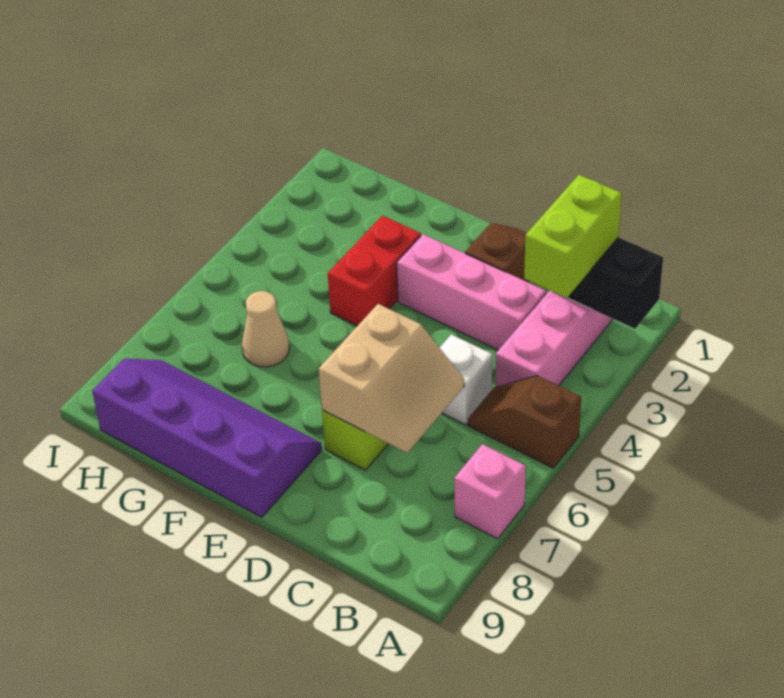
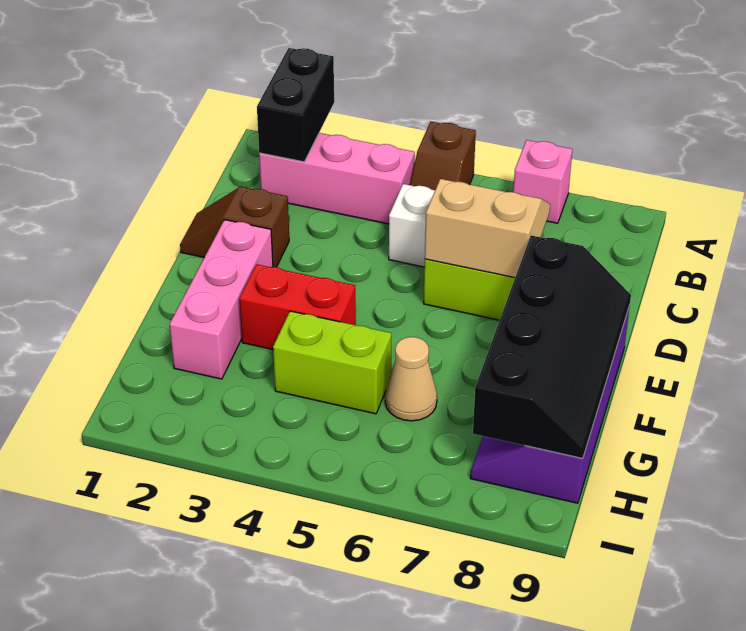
lime brick B2:B3 level 3 -> lime brick G4:G5 level 1
pink brick C3:E3 level 1 -> pink brick E2:G2 level 1
none -> black slope E8:H9 level 2 top 8

